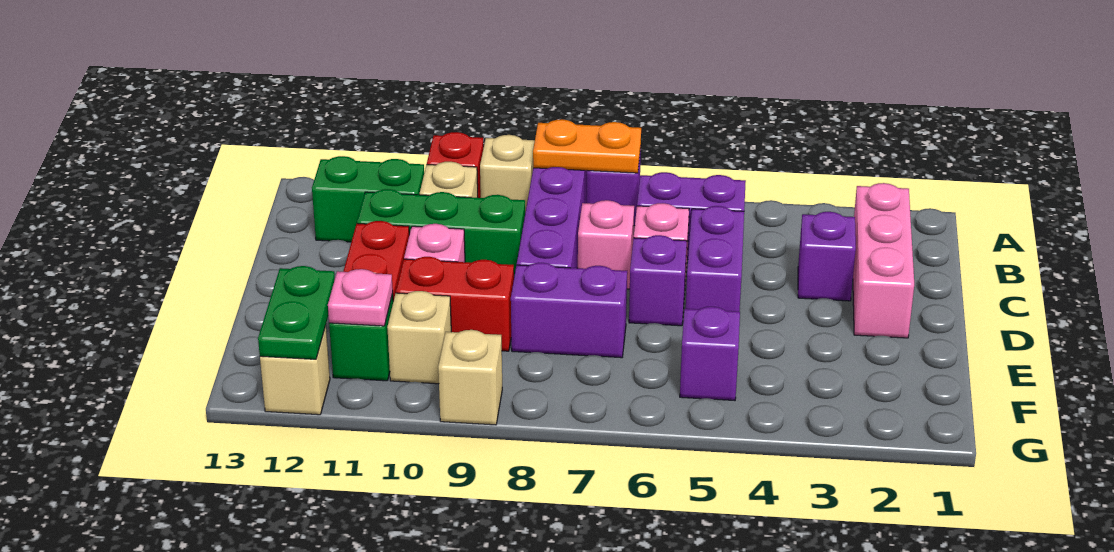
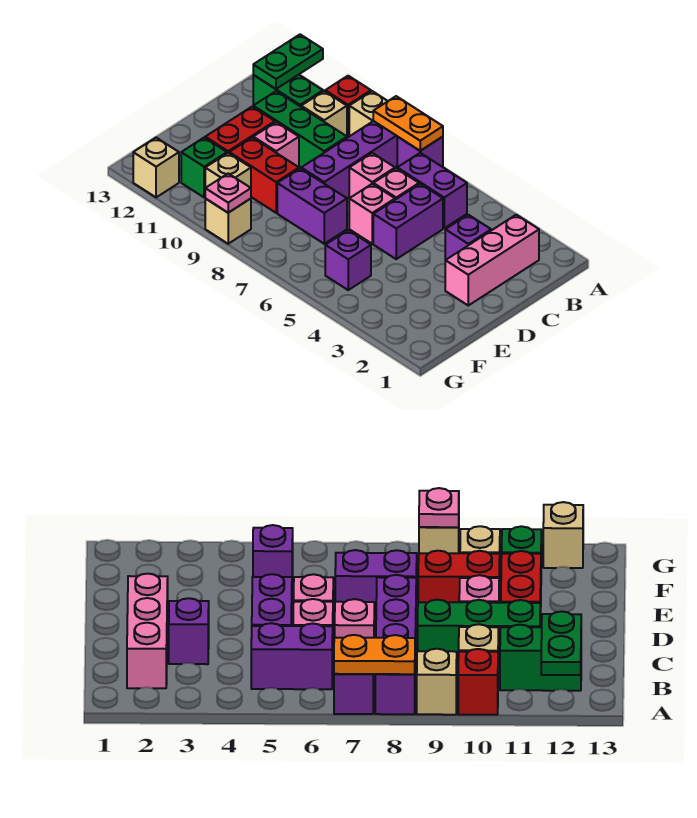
purple brick D6 level 1 -> pink brick D6 level 1
pink plate F11 level 2 -> pink plate G9 level 2
green plate F12:G12 level 2 -> green plate A12:B12 level 2

